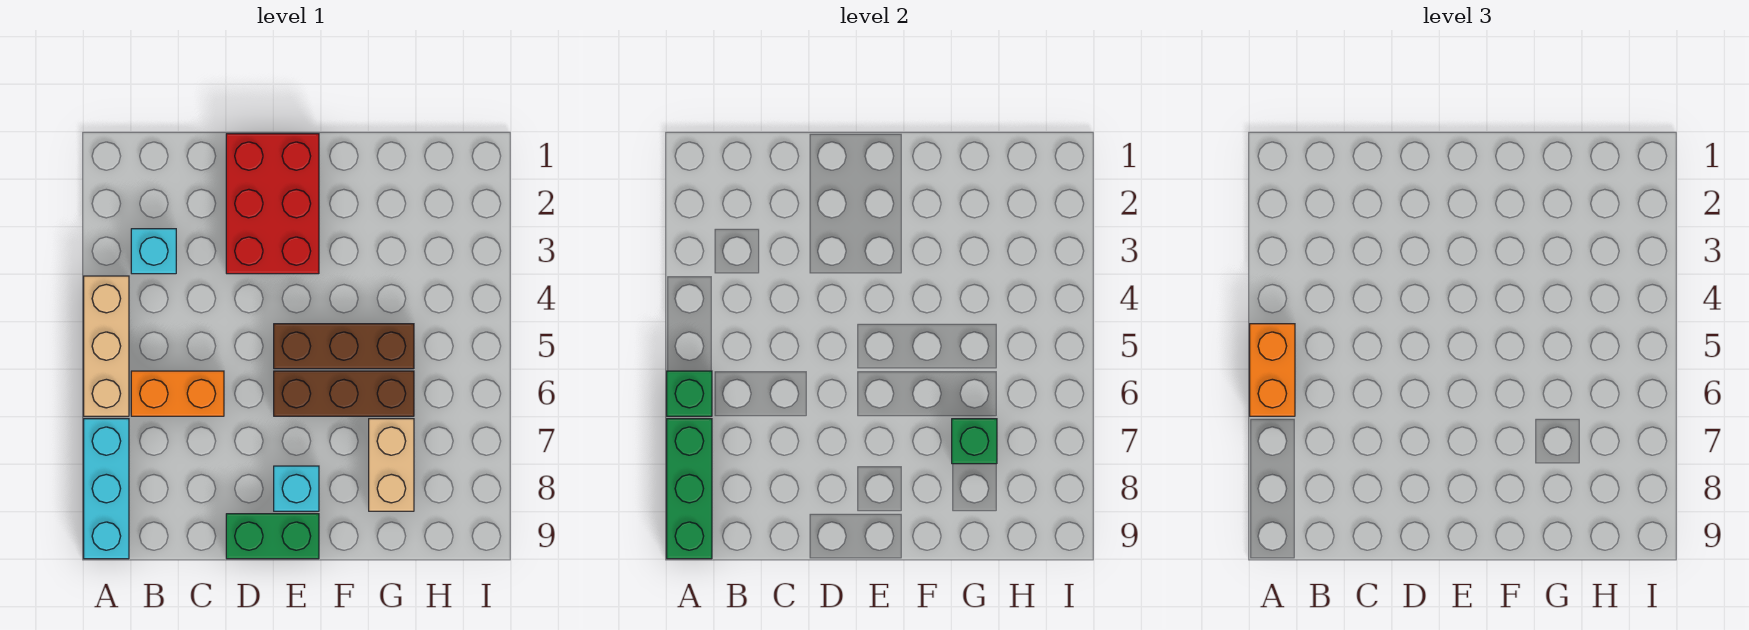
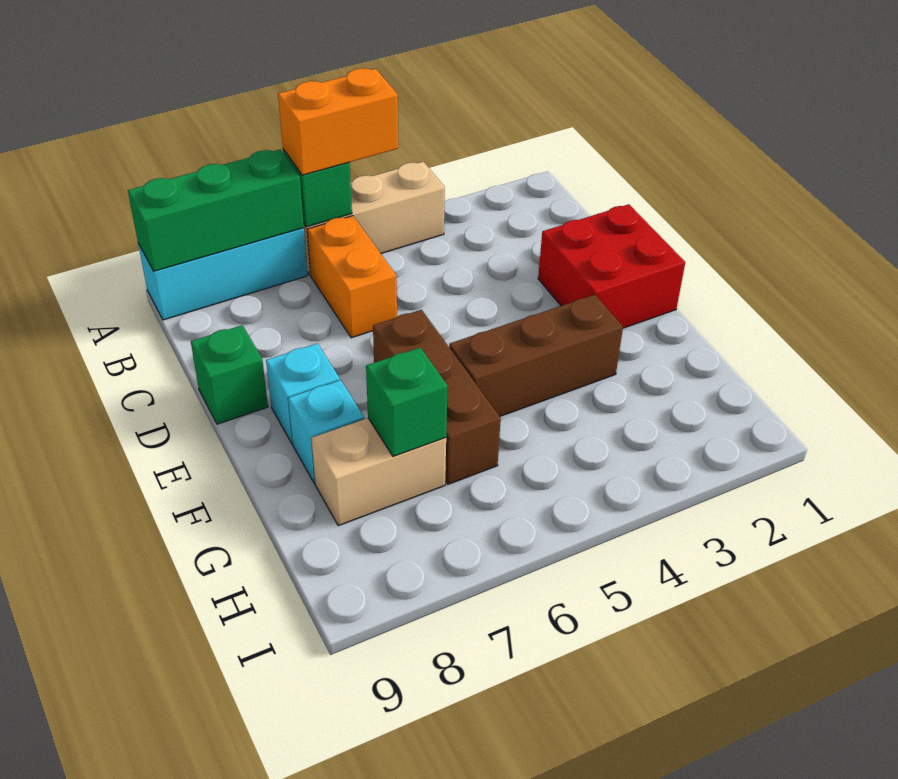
cyan brick B3 level 1 -> cyan brick F8 level 1
red brick D1:E3 level 1 -> red brick D1:E2 level 1
green brick D9:E9 level 1 -> green brick D9 level 1
brown brick E5:G5 level 1 -> brown brick F3:F5 level 1

